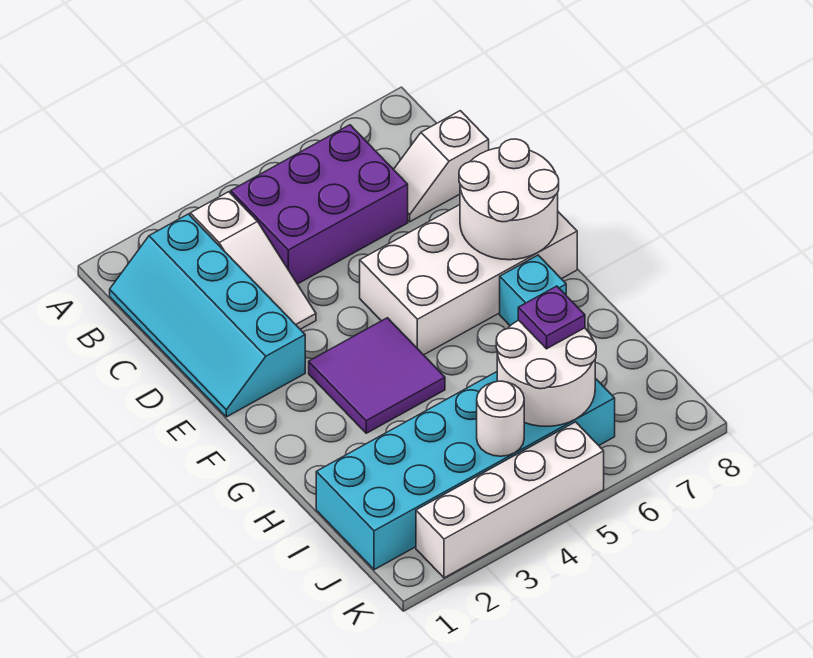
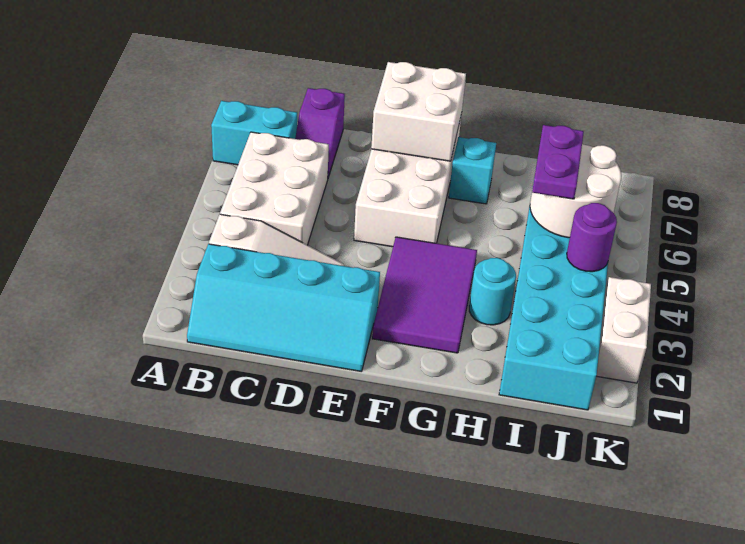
none -> cyan brick A7:B7 level 1
purple brick B4:C6 level 1 -> white brick B4:C6 level 1
white slope C7:C8 level 1 top 8 -> purple slope C7:C8 level 1 top 8
white round brick E7:F8 level 2 -> white brick E7:F8 level 2
purple tile F3:G4 level 1 -> purple tile F2:G4 level 1
none -> cyan round brick H3 level 1
purple plate I6 level 3 -> purple plate I5:I6 level 3
white round brick J4 level 2 -> purple round brick J4 level 2
white brick K2:K5 level 1 -> white brick K2:K3 level 1

